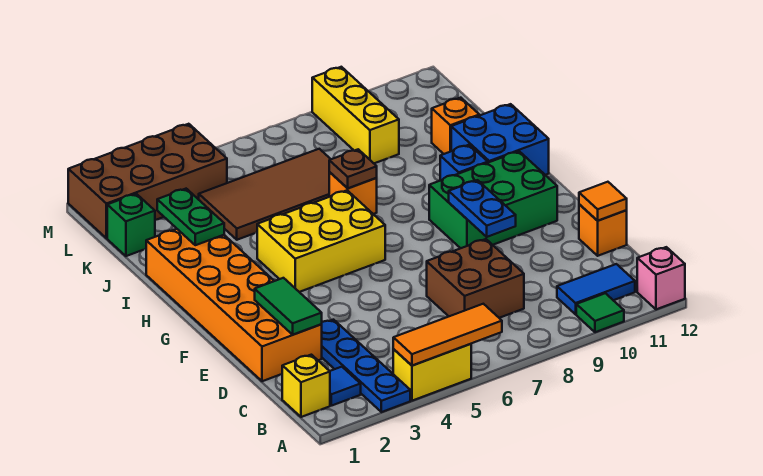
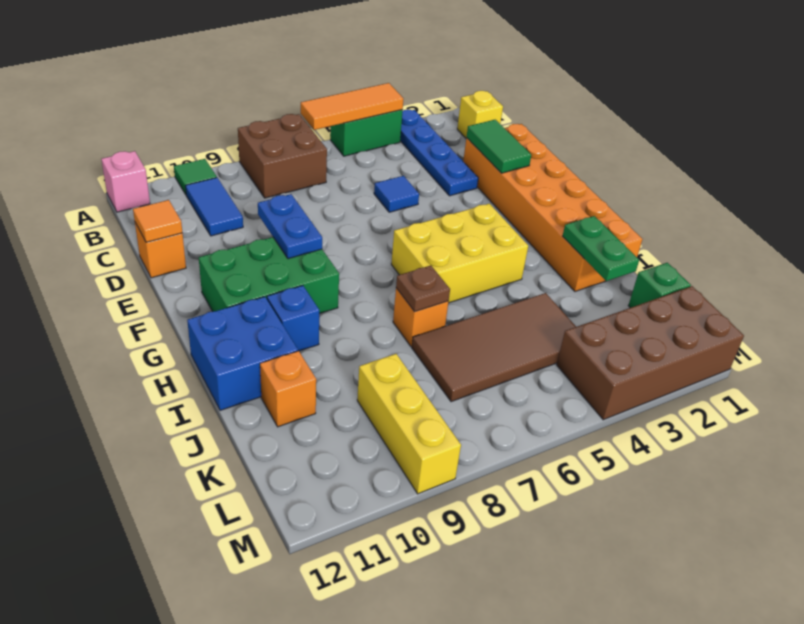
yellow brick A4:A5 level 1 -> green brick A4:A5 level 1
blue tile B2 level 1 -> blue tile D5 level 1
blue tile B10:B11 level 1 -> blue tile B10:C10 level 1
brown brick C7:D8 level 1 -> brown brick A7:B8 level 1

